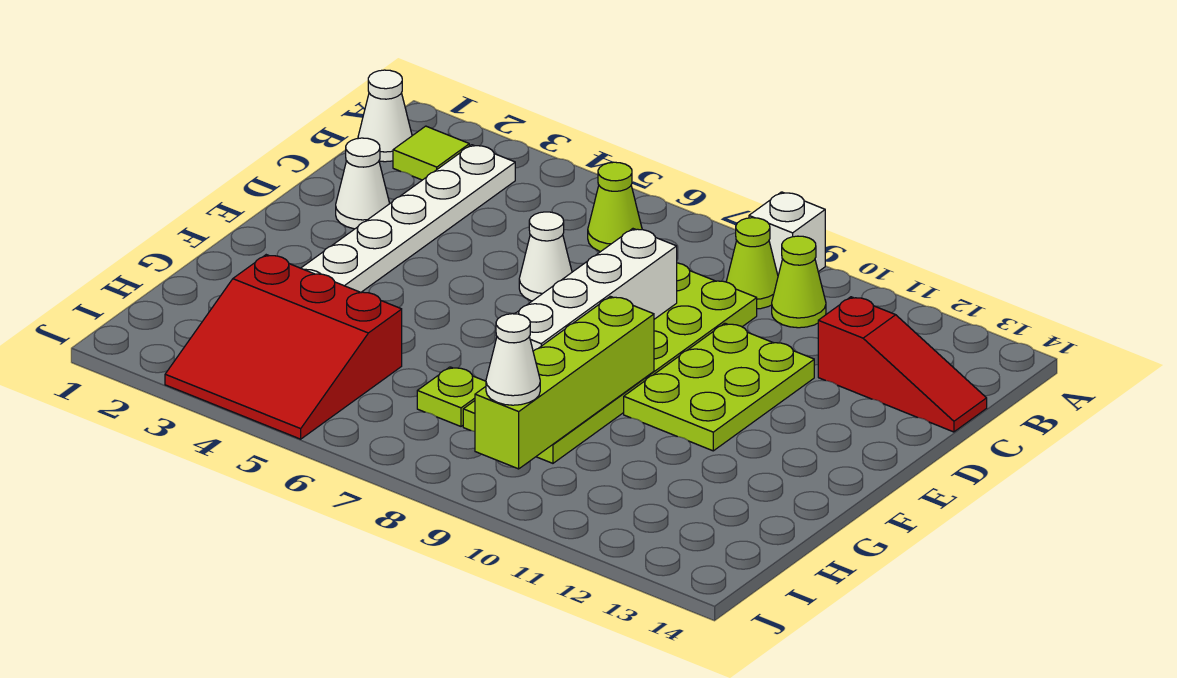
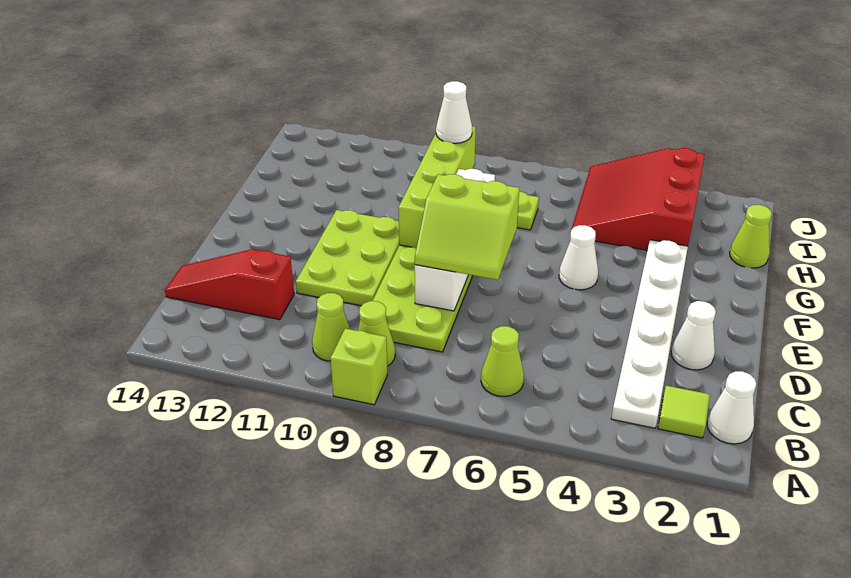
white brick A9 level 1 -> lime brick A9 level 1
white cone D6 level 1 -> white cone F5 level 1
none -> lime slope D7:E8 level 3 top E
none -> lime cone H1 level 1
red slope H3:J5 level 1 top H -> red slope H3:J5 level 1 top 3

